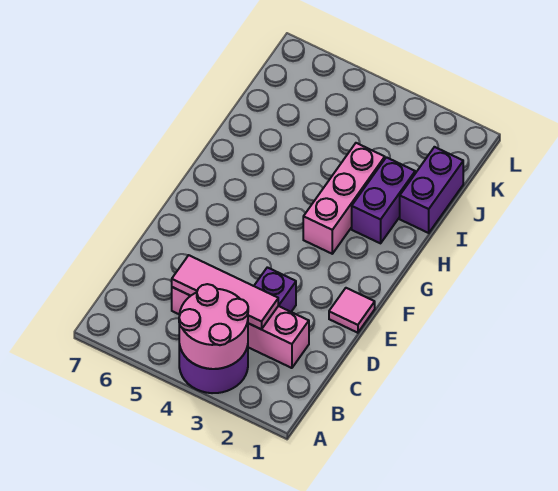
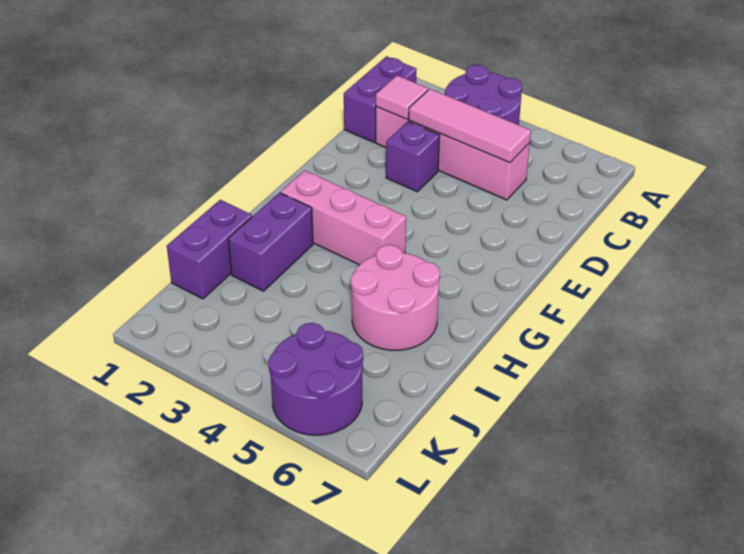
pink round brick A3:B4 level 2 -> pink round brick H5:I6 level 1
none -> purple brick B1:C1 level 1
pink tile E1 level 1 -> pink tile C2 level 2
pink brick G3:I3 level 1 -> pink brick G2:G4 level 1
none -> purple round brick K5:L6 level 1

